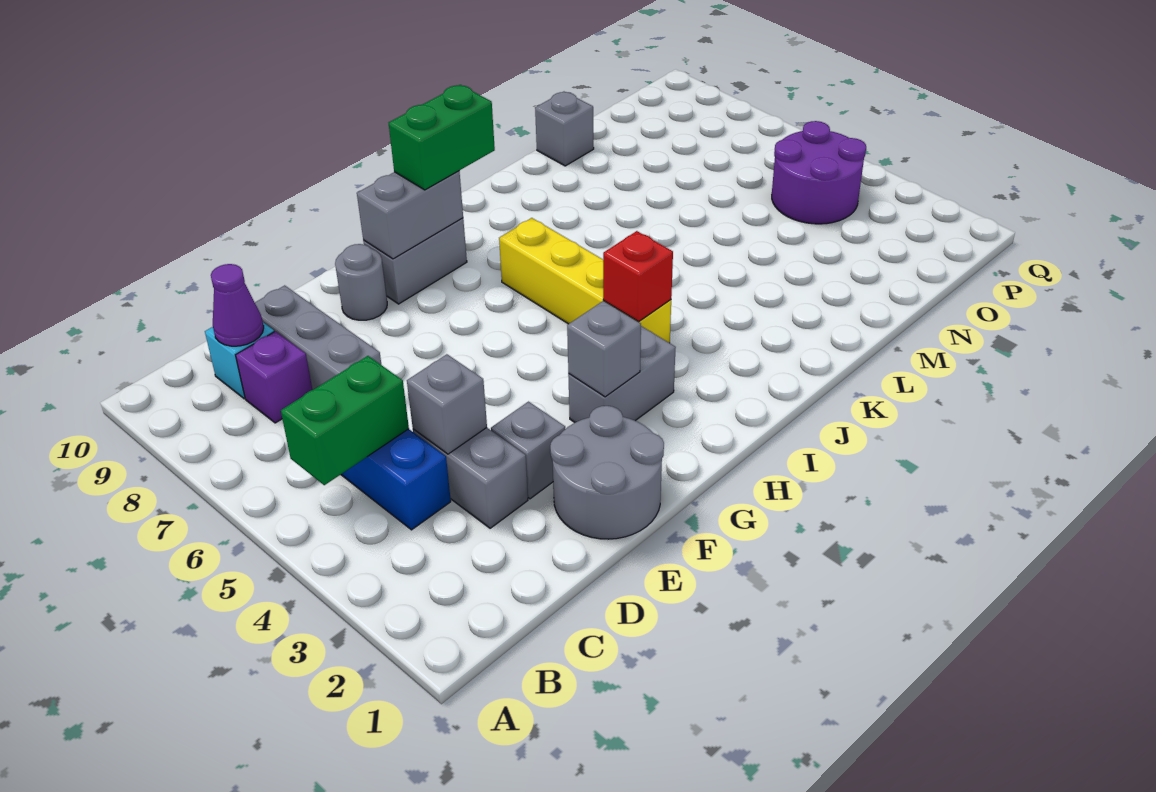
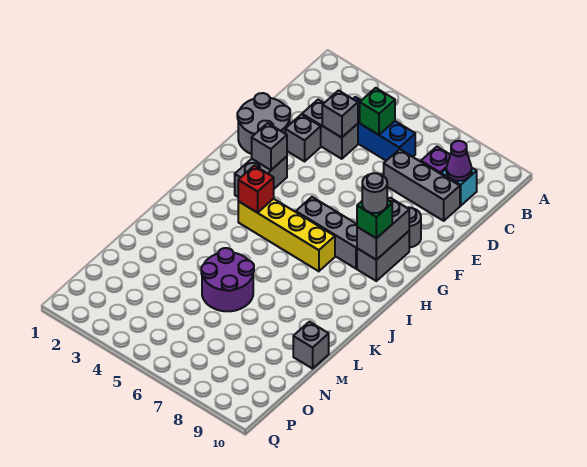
green brick B5:C5 level 2 -> green brick C5 level 2
none -> grey brick H6:H8 level 1
green brick H9:I9 level 3 -> green brick H9 level 3
none -> grey round brick H9 level 4
purple round brick O4:P5 level 1 -> purple round brick L5:M6 level 1

